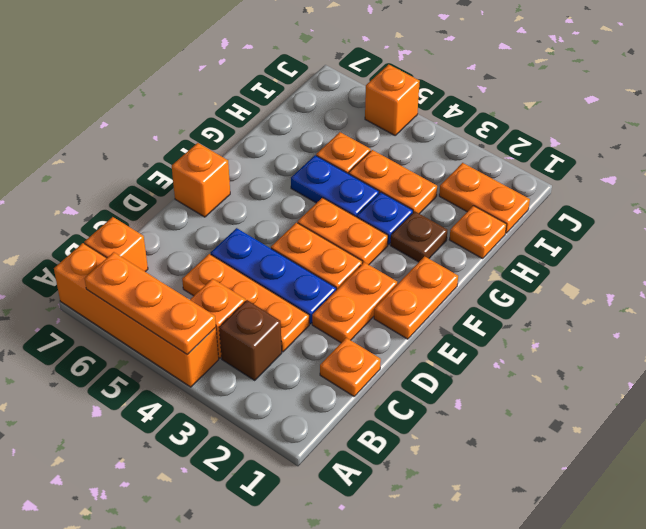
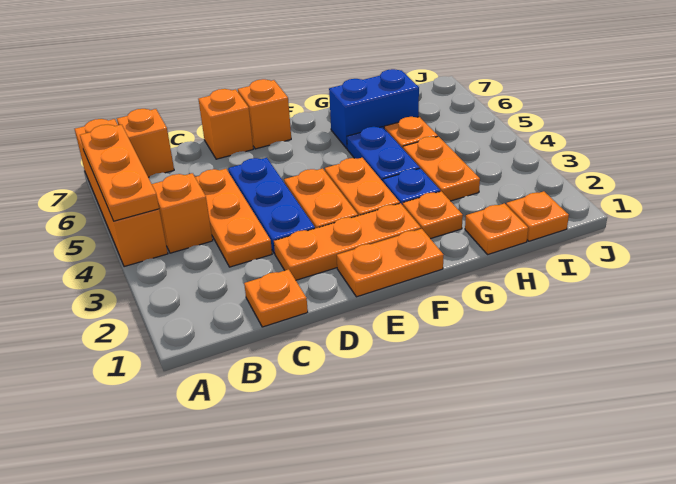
brown brick B3 level 1 -> none
orange plate D2:E2 level 1 -> orange plate D2:F2 level 1
brown plate G2 level 1 -> orange plate G2 level 1
none -> blue brick G6:H6 level 1
orange plate I1:I2 level 1 -> orange plate I1 level 1
orange brick J5 level 1 -> orange brick D7 level 1

